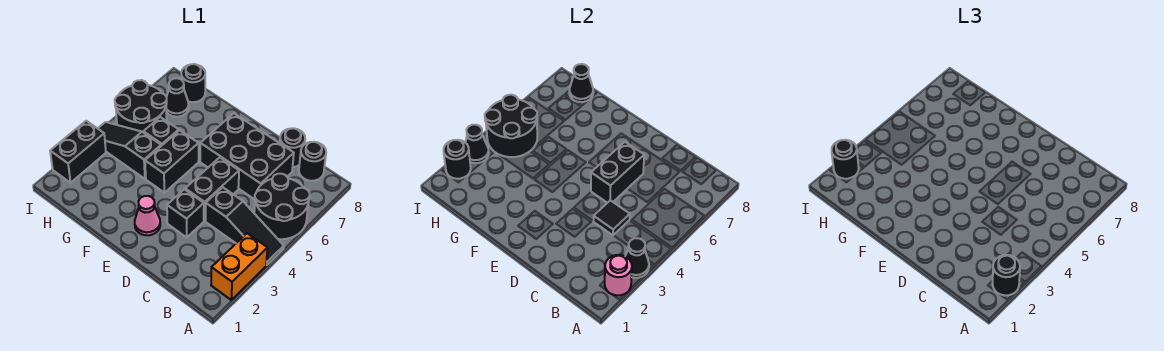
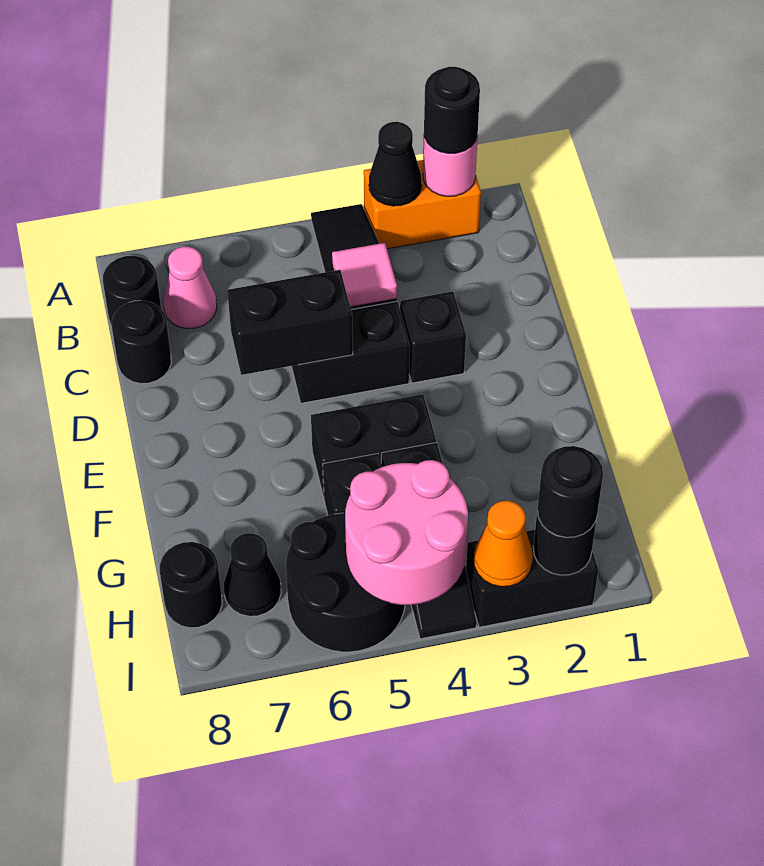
black round brick A5:B6 level 1 -> none
black tile C4 level 2 -> pink tile C4 level 2
black brick C6:E7 level 1 -> none
pink cone E2 level 1 -> pink cone B7 level 1
black round brick H4:I5 level 2 -> pink round brick H4:I5 level 2
black cone H8 level 2 -> none
black cone I3 level 2 -> orange cone I3 level 2

